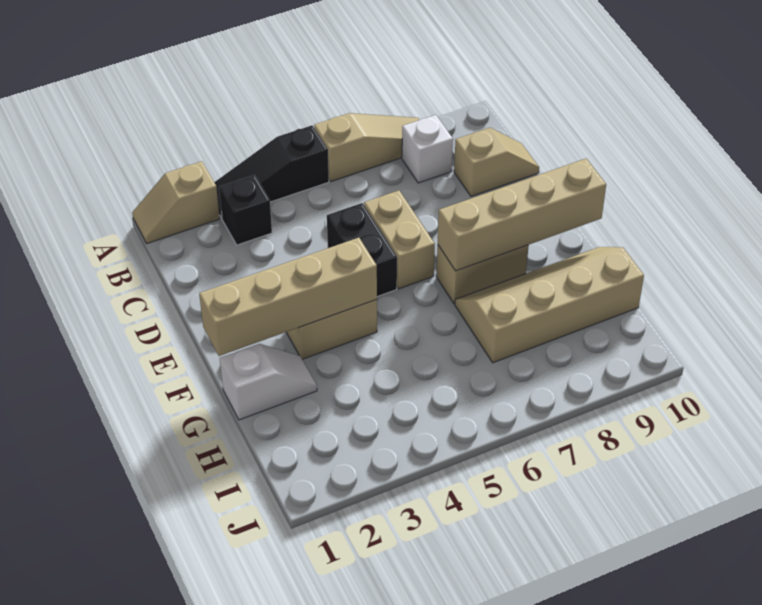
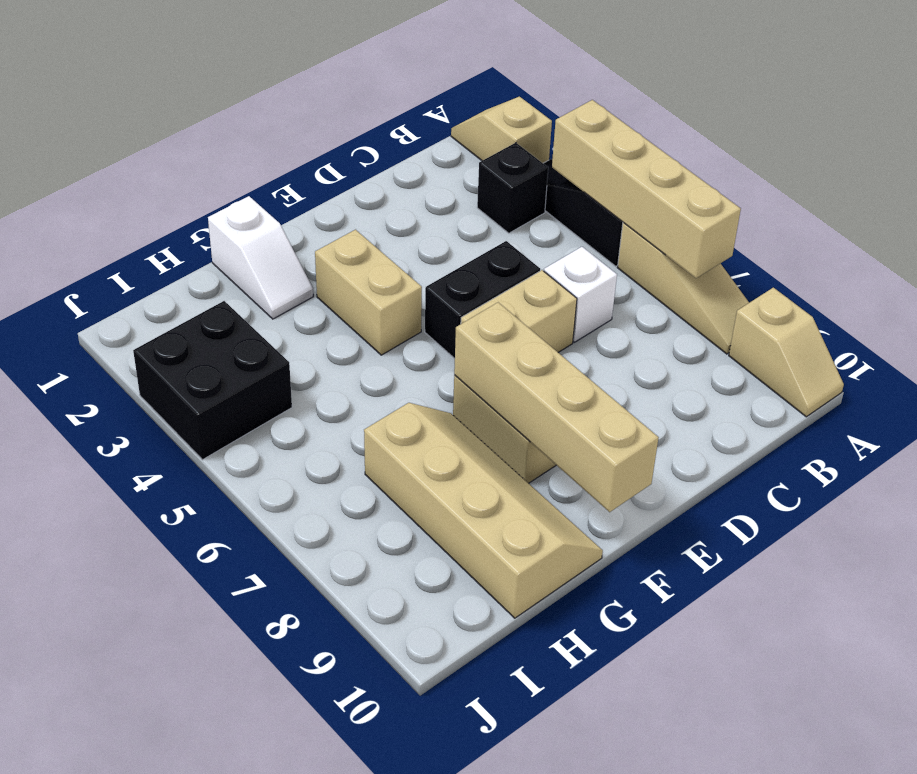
white brick B8 level 1 -> white brick C6 level 1
tan slope C9:C10 level 1 top 9 -> tan slope A9:A10 level 1 top 9
tan brick F1:F4 level 2 -> tan brick A4:A7 level 2
none -> black brick I3:J4 level 1

